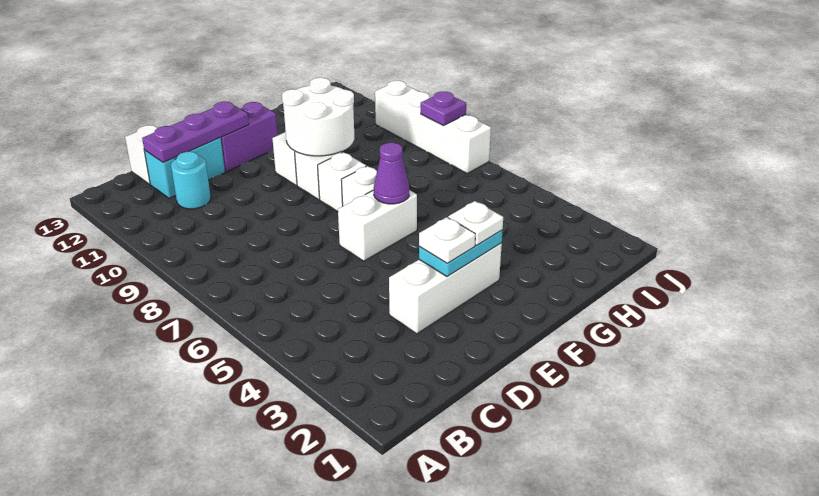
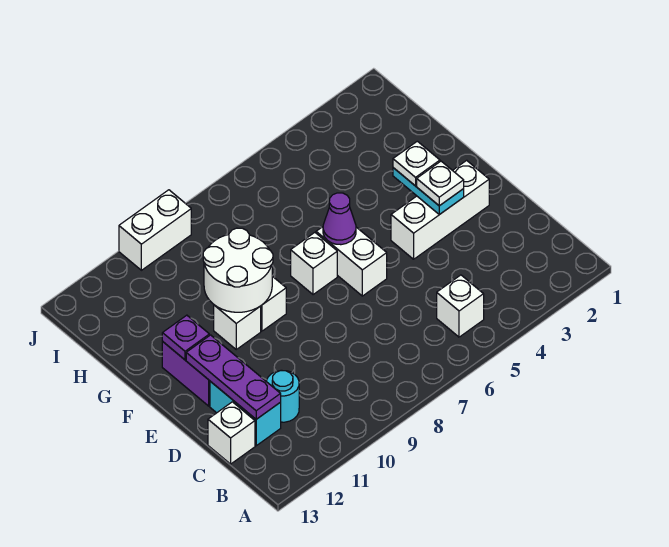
white brick D3:F3 level 1 -> white brick E2:E4 level 1
white brick F8 level 1 -> white brick B5 level 1
white brick J7:J10 level 1 -> white brick J9:J10 level 1
purple plate J8 level 2 -> purple plate F12 level 2

